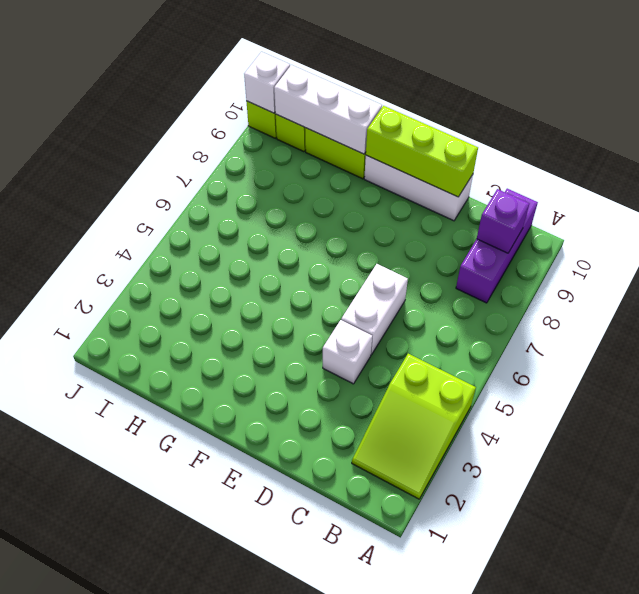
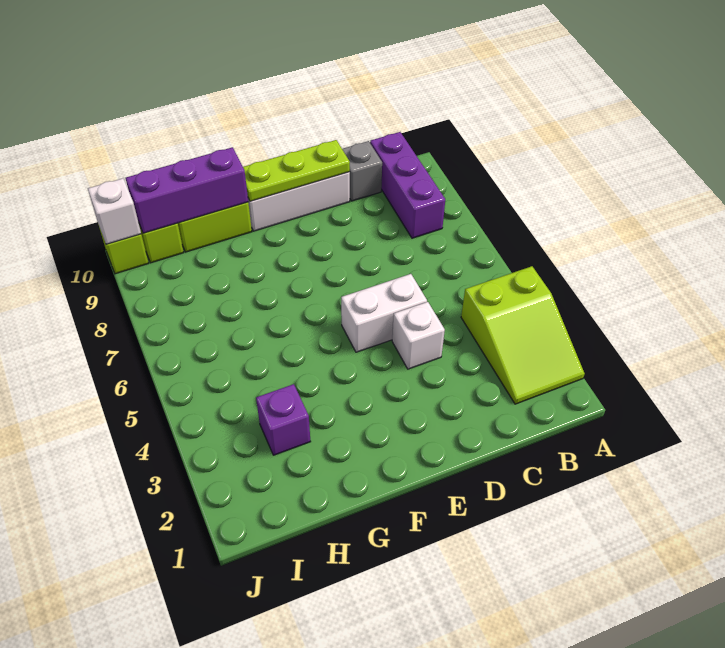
purple brick B9 level 2 -> purple brick H3 level 1
none -> grey brick C10 level 1
white brick D5:D6 level 1 -> white brick D5:E5 level 1
lime brick D10:F10 level 2 -> lime plate D10:F10 level 2
white brick G10:I10 level 2 -> purple brick G10:I10 level 2

